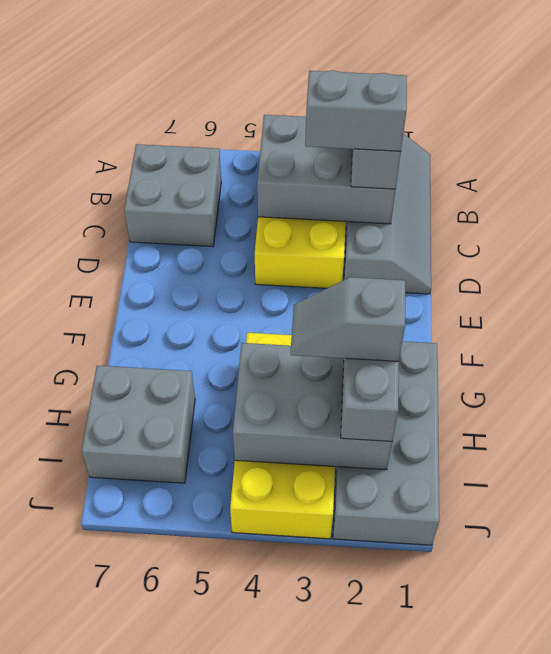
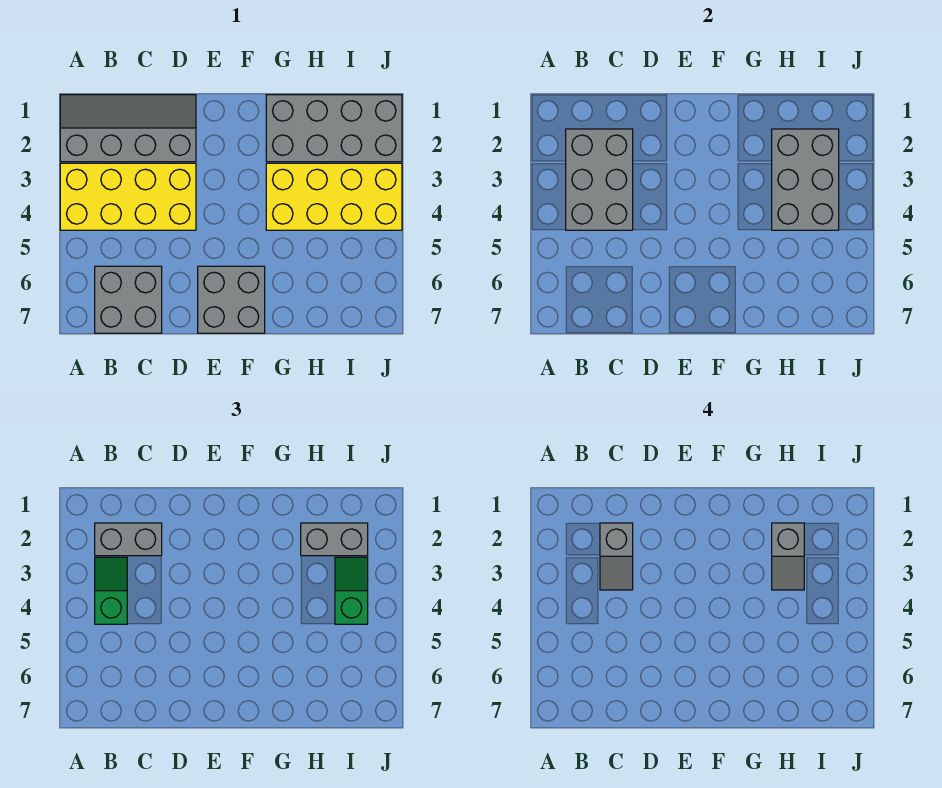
none -> green slope B3:B4 level 3 top 4
grey brick C2:C3 level 4 -> grey slope C2:C3 level 4 top 2
grey brick H6:I7 level 1 -> grey brick E6:F7 level 1
none -> green slope I3:I4 level 3 top 4

